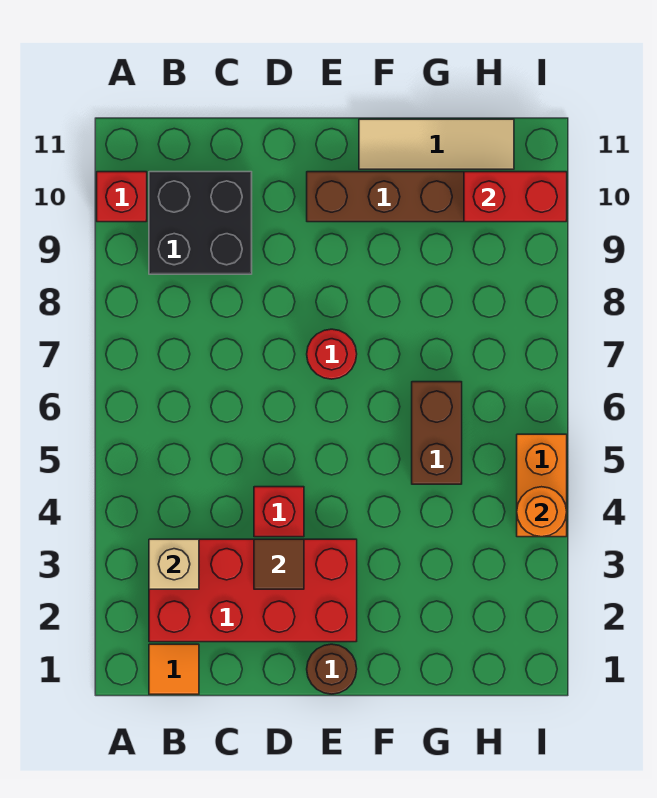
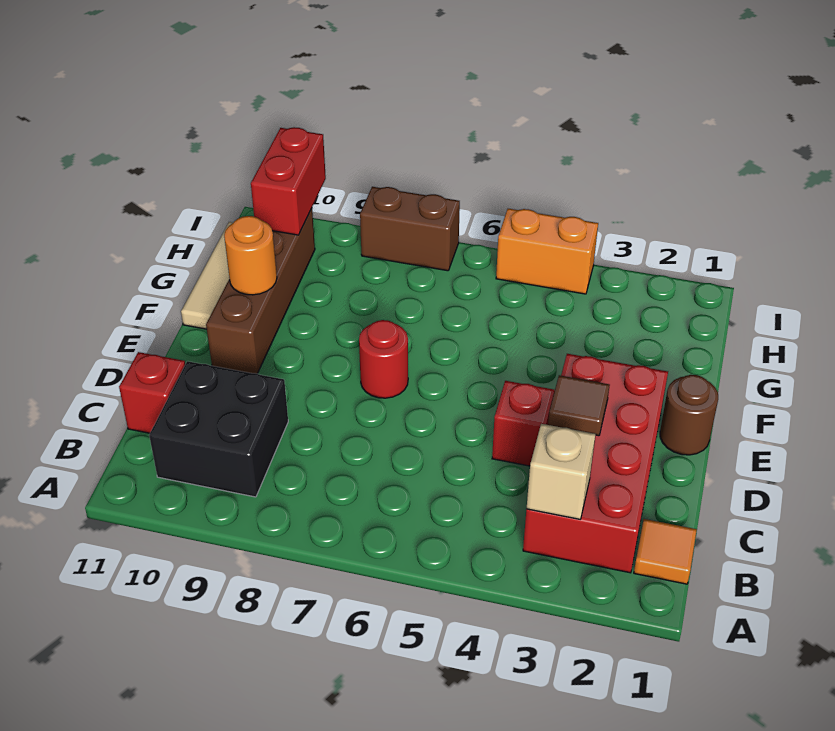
red brick A10 level 1 -> red brick C11 level 1
brown brick G5:G6 level 1 -> brown brick I7:I8 level 1
orange round brick I4 level 2 -> orange round brick F10 level 2

